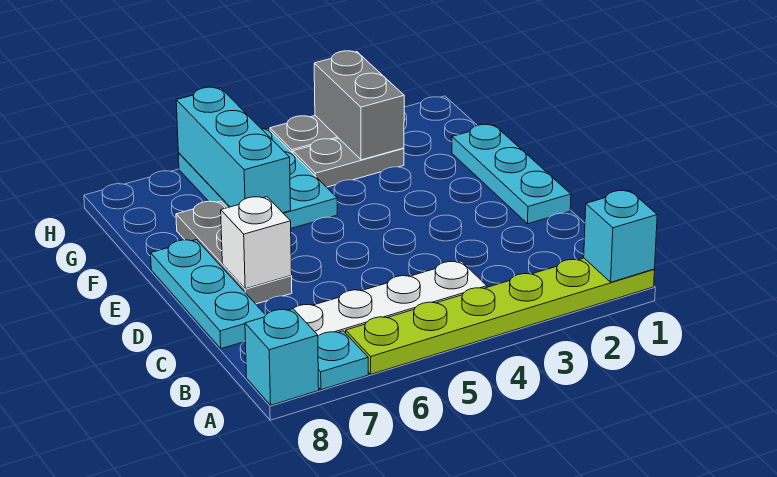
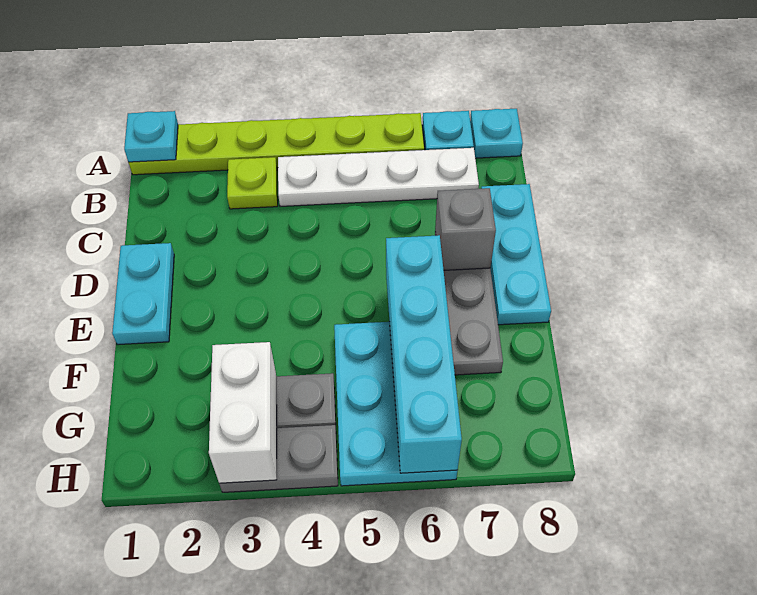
cyan brick A1 level 2 -> cyan plate A1 level 2
cyan brick A8 level 1 -> cyan plate A8 level 1
none -> lime plate B3 level 1
cyan plate D1:F1 level 1 -> cyan plate D1:E1 level 1
white brick D7 level 2 -> grey brick D7 level 2
cyan brick F6:H6 level 2 -> cyan brick E6:H6 level 2
grey brick G3:H3 level 2 -> white brick G3:H3 level 2

